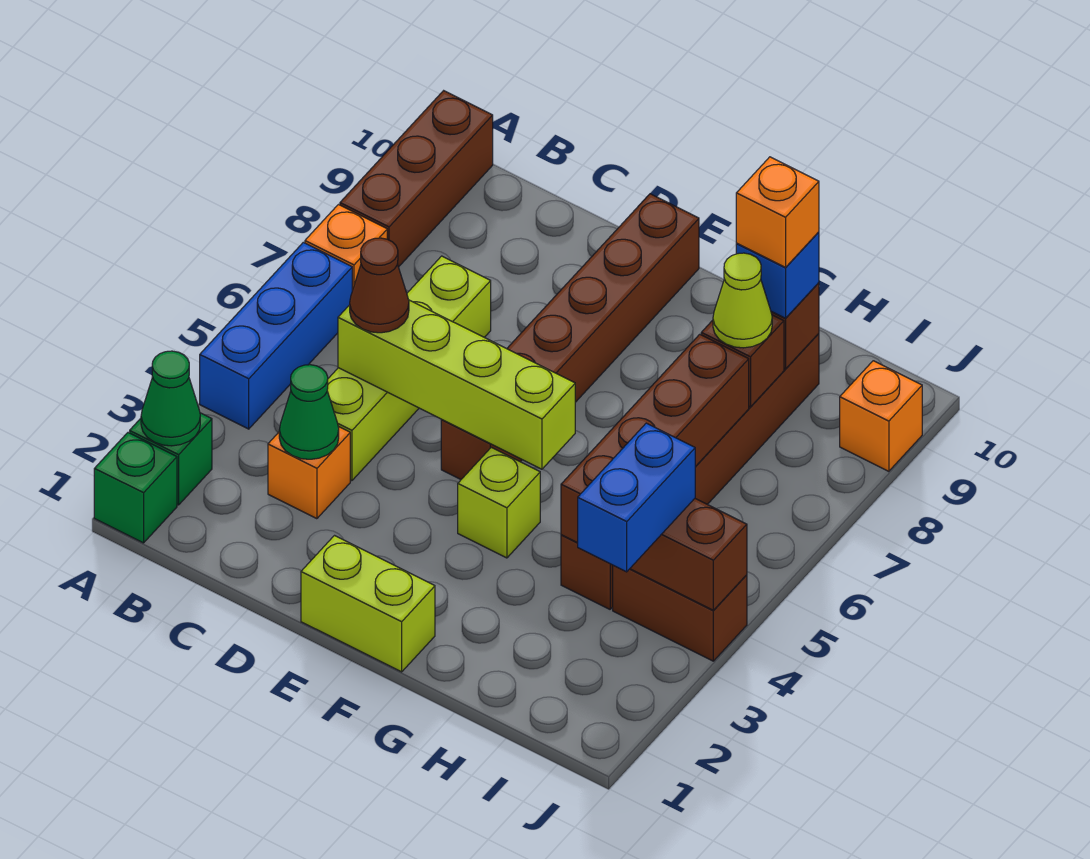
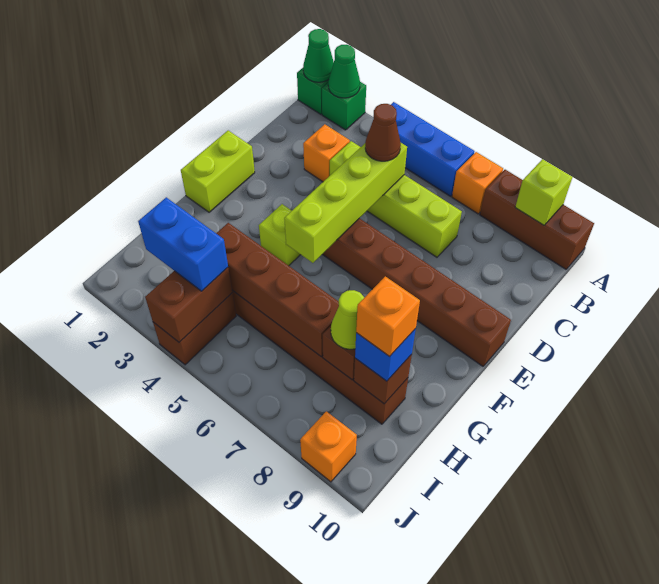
none -> lime brick A9 level 2
green cone C3 level 2 -> green cone A1 level 2

